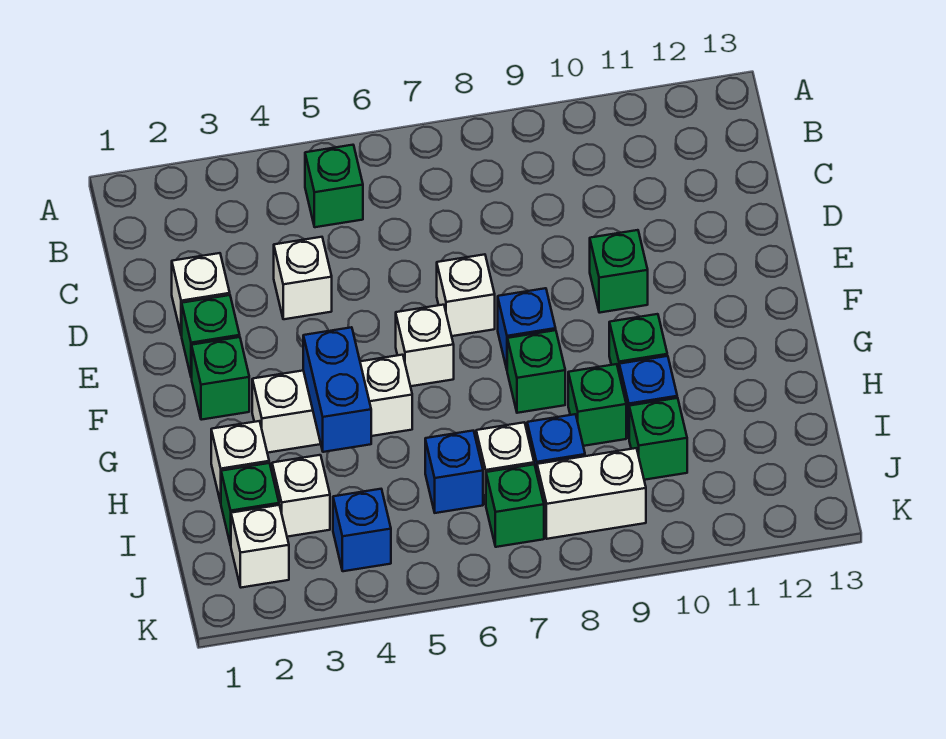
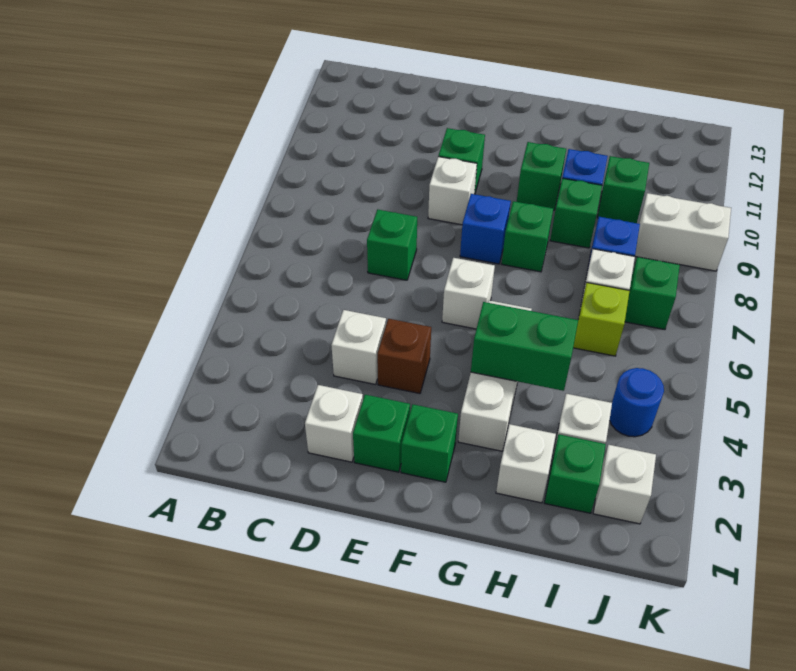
green brick B5 level 1 -> green brick D7 level 1
none -> brown brick E4 level 1
white brick E7 level 1 -> white brick E9 level 1
blue brick G4:H4 level 2 -> green brick G4:H4 level 2
blue brick I6 level 1 -> lime brick I6 level 1
blue brick J4 level 1 -> blue round brick J4 level 1
white brick J8:J9 level 1 -> white brick J9:K9 level 1

